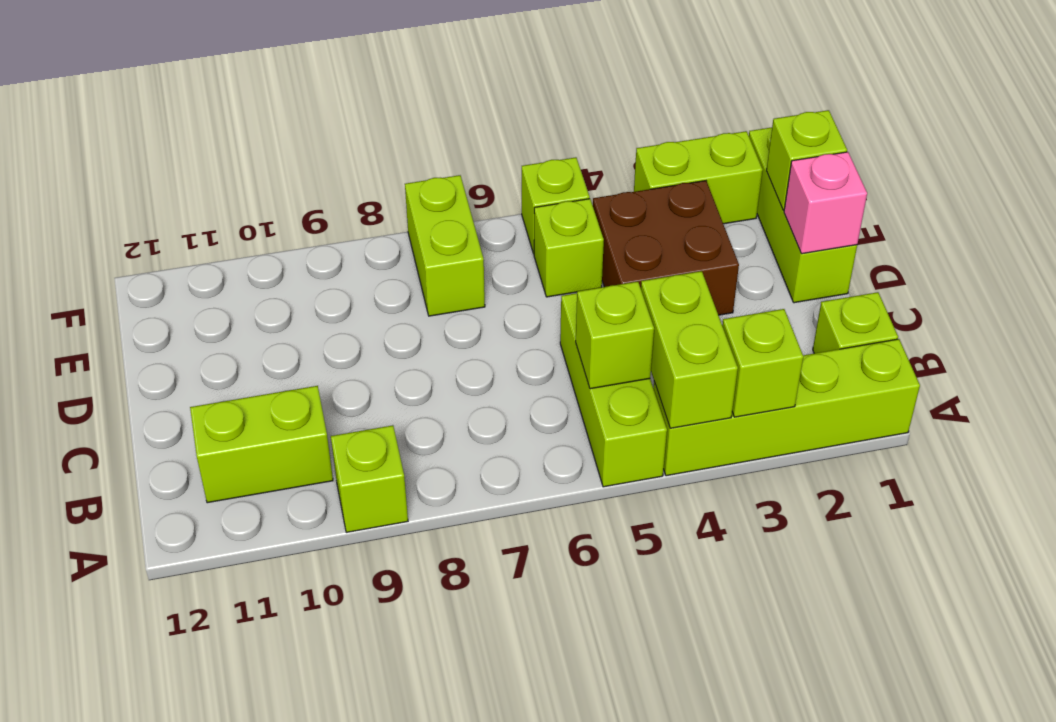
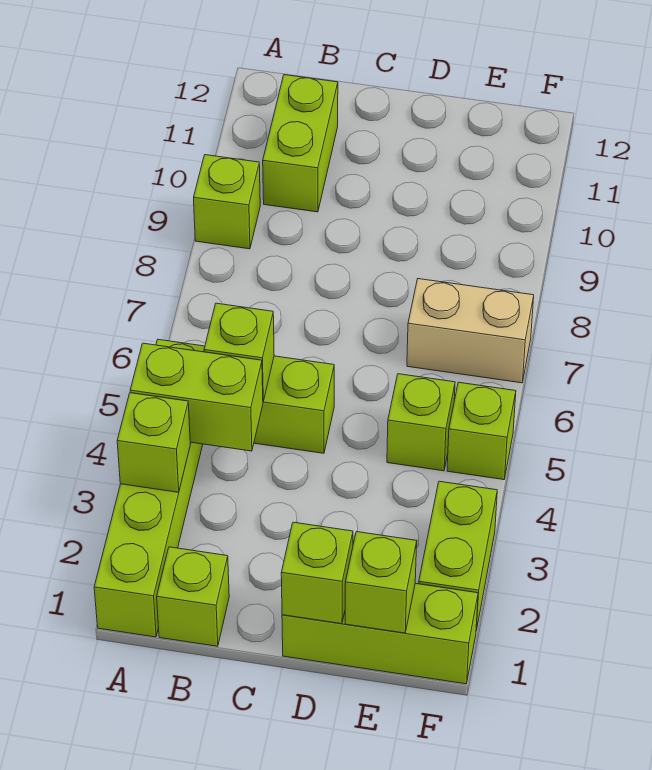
pink brick D1 level 2 -> lime brick D1 level 2
brown brick D3:E4 level 1 -> none
lime brick E7:F7 level 1 -> tan brick E7:F7 level 1

